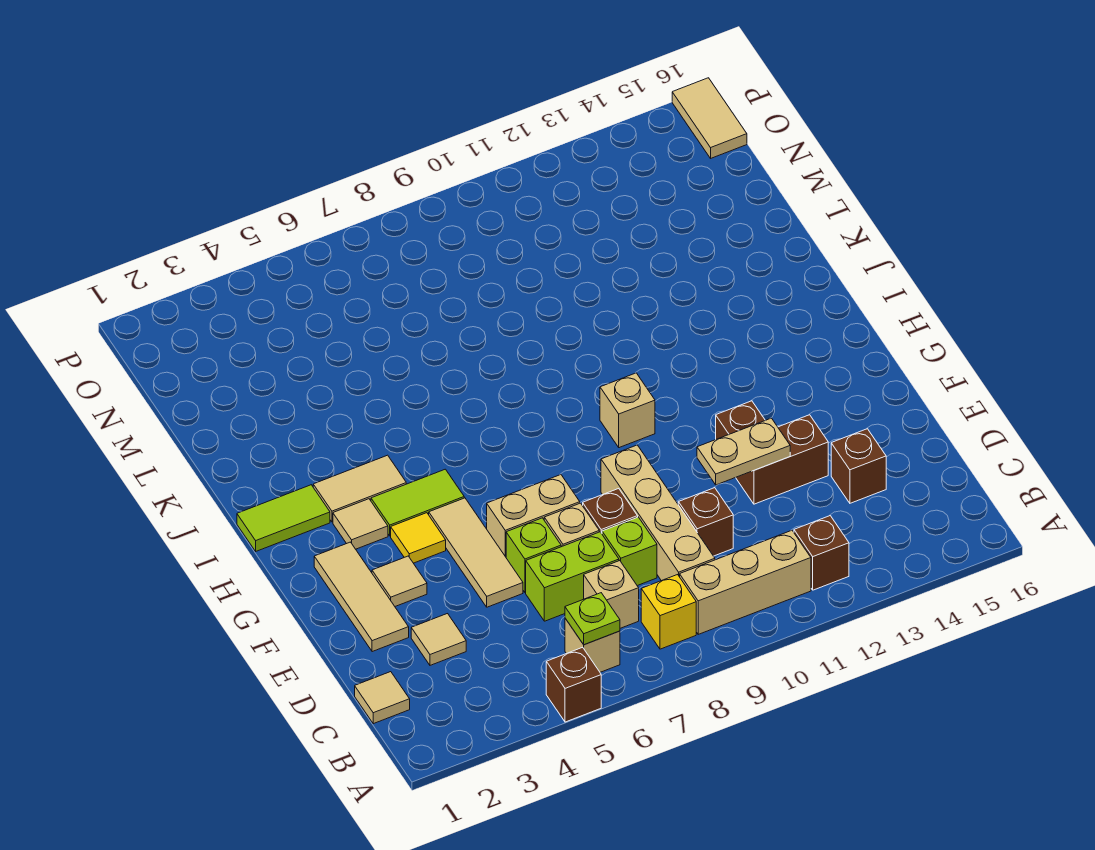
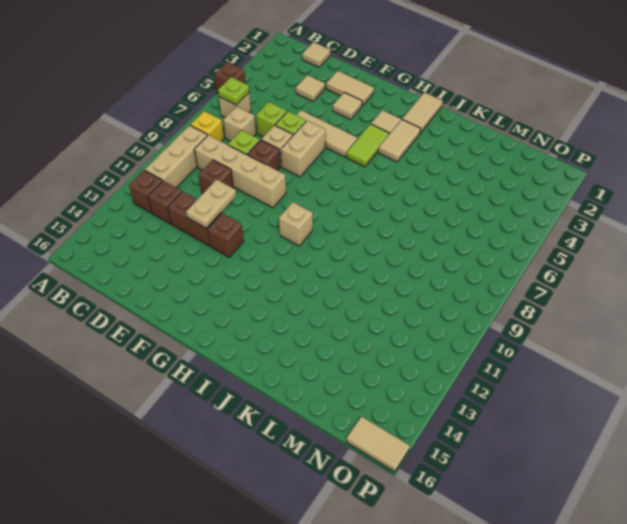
lime brick D6:D7 level 1 -> lime brick D6 level 1
brown brick D14 level 1 -> brown brick C12 level 1
tan tile E2:G2 level 1 -> tan tile E2:F2 level 1
brown brick E12:E13 level 1 -> brown brick D12:E12 level 1
yellow tile G4 level 1 -> none
lime tile I1:I2 level 1 -> tan tile I1:I2 level 1

